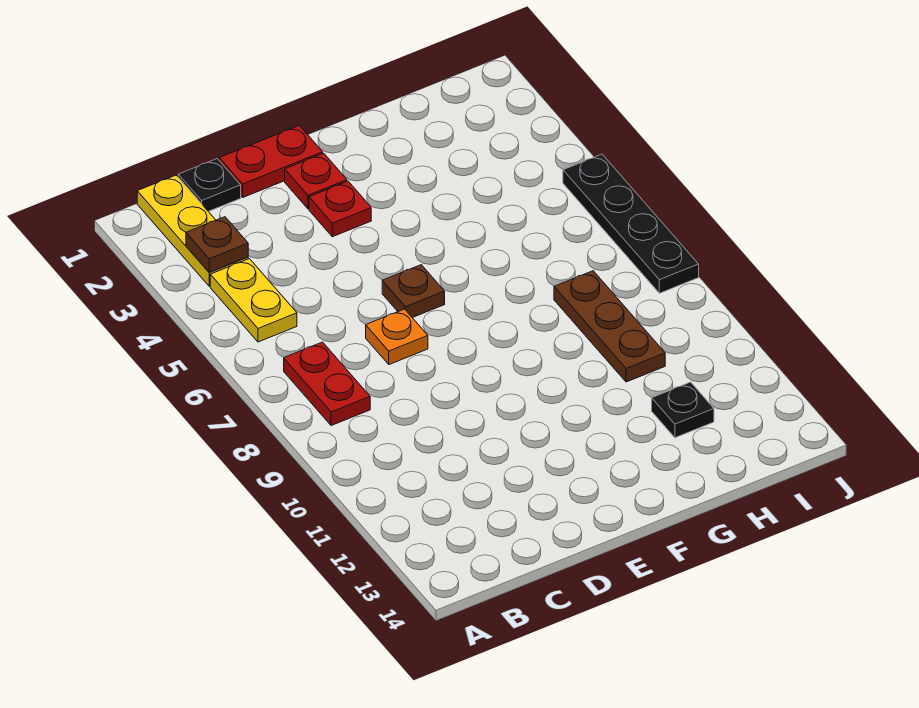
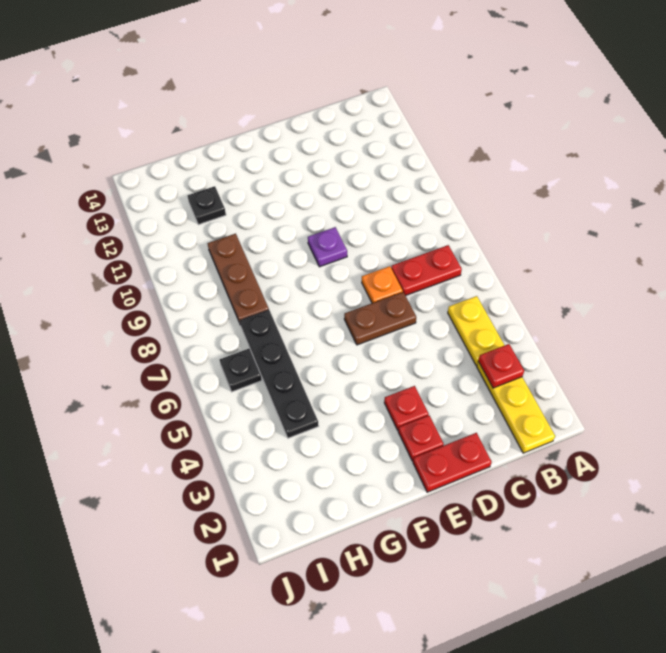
brown plate B3 level 2 -> red plate B3 level 2
red plate B7:B8 level 1 -> red plate B7:C7 level 1
black plate C1 level 1 -> black plate I6 level 1
brown plate E6 level 1 -> brown plate D6:E6 level 1
none -> purple plate E9 level 1
black plate J5:J8 level 1 -> black plate H4:H7 level 1

